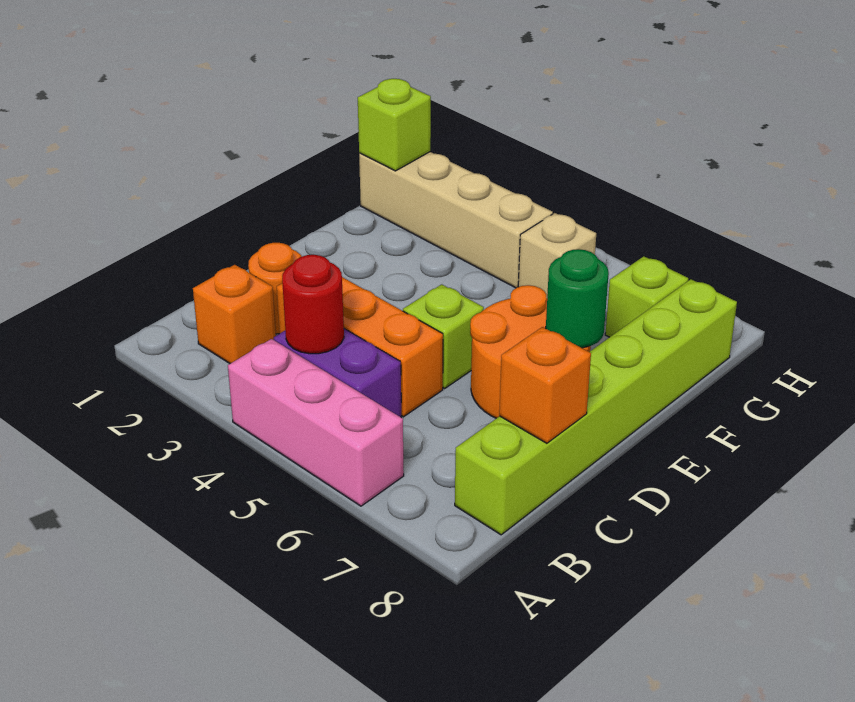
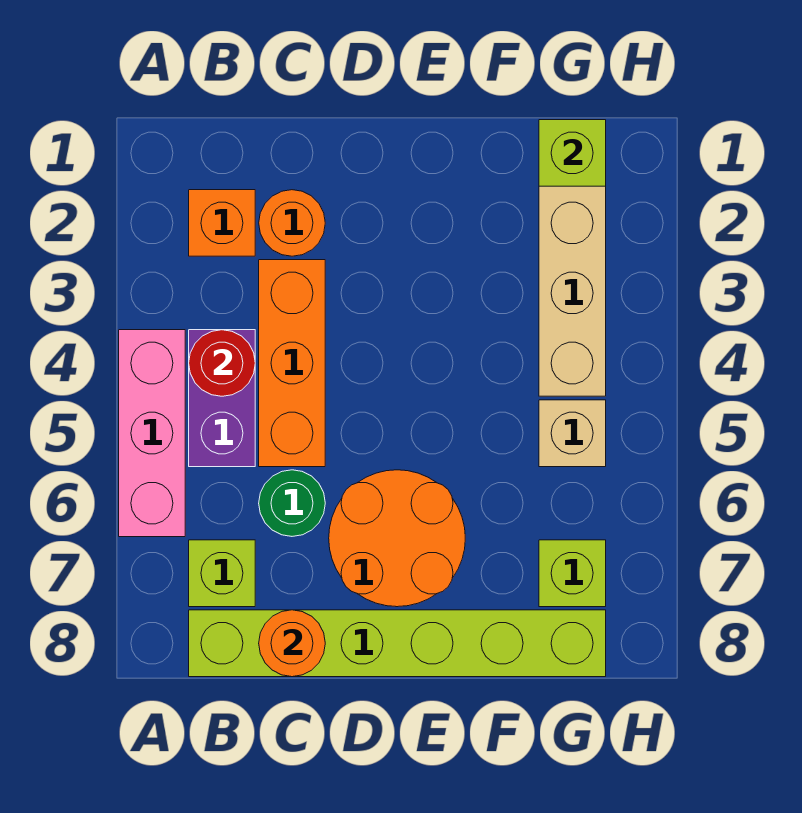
orange brick C8 level 2 -> orange round brick C8 level 2
lime brick D5 level 1 -> lime brick B7 level 1
green round brick E7 level 2 -> green round brick C6 level 1

